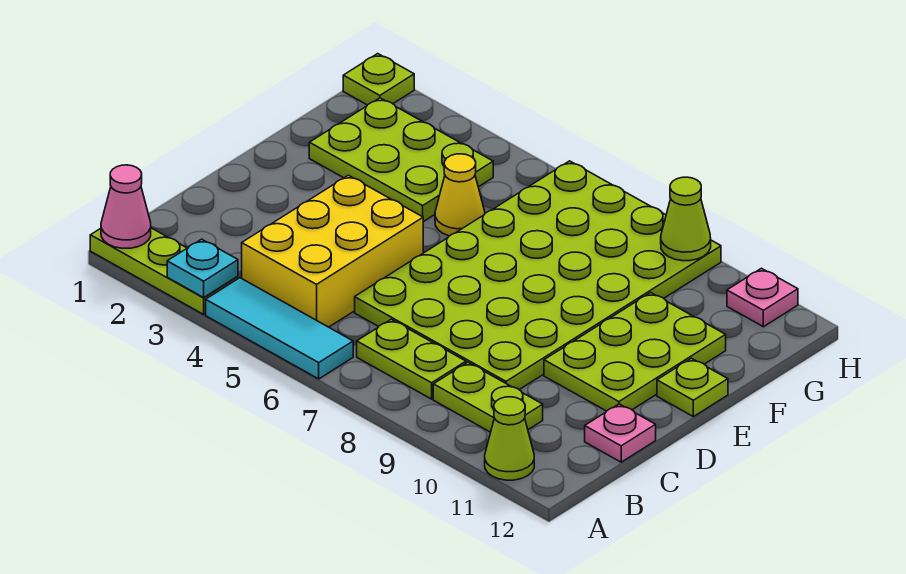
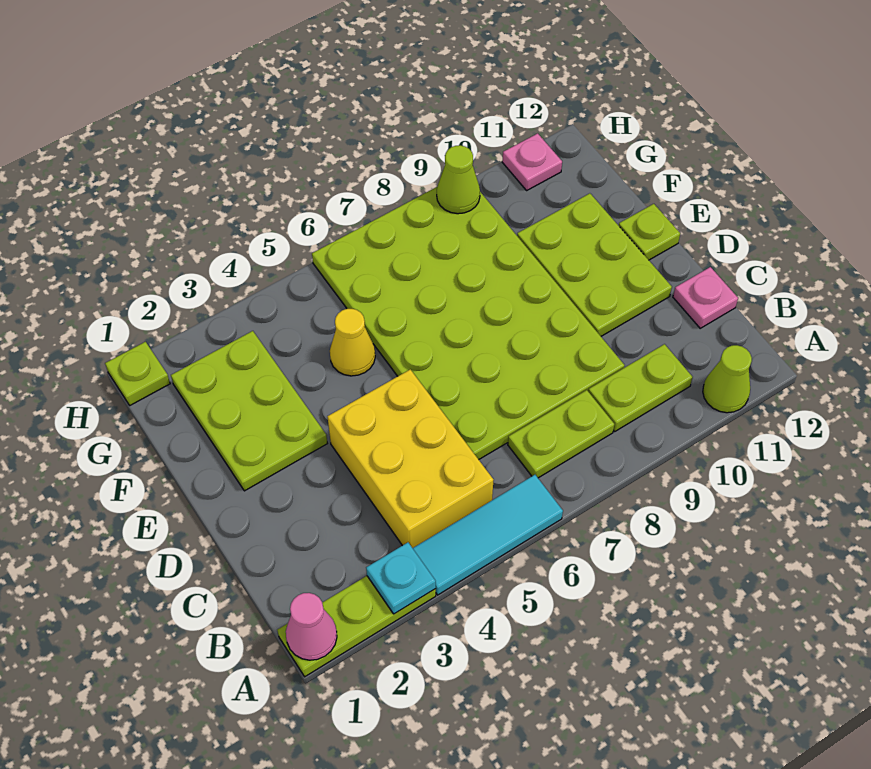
lime plate F2:G4 level 1 -> lime plate E2:G3 level 1

